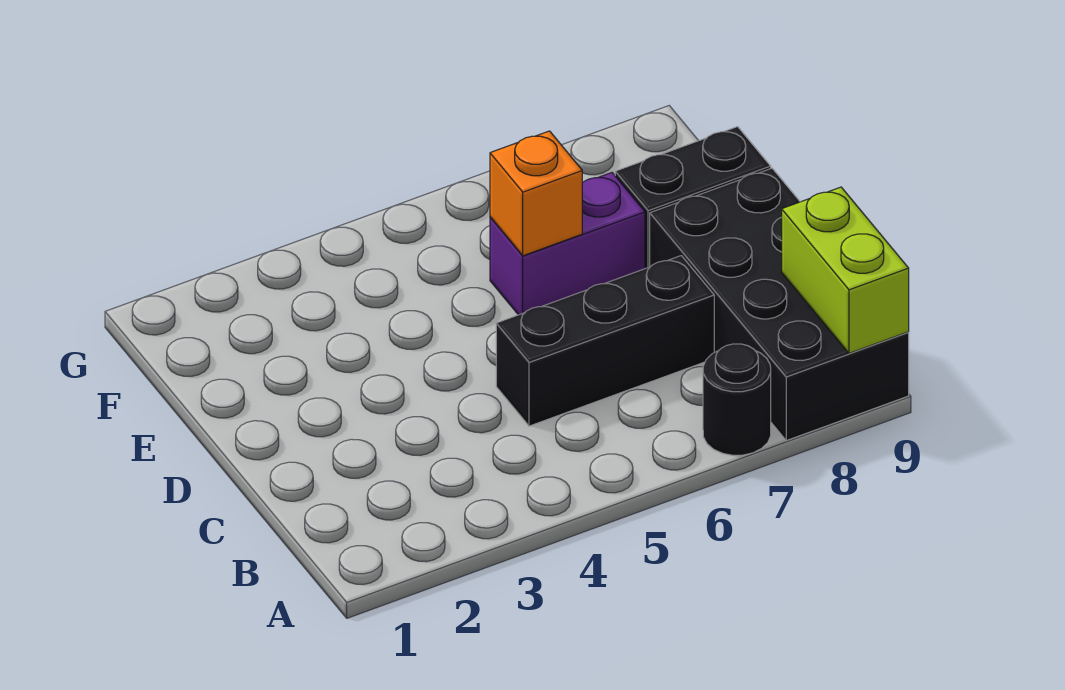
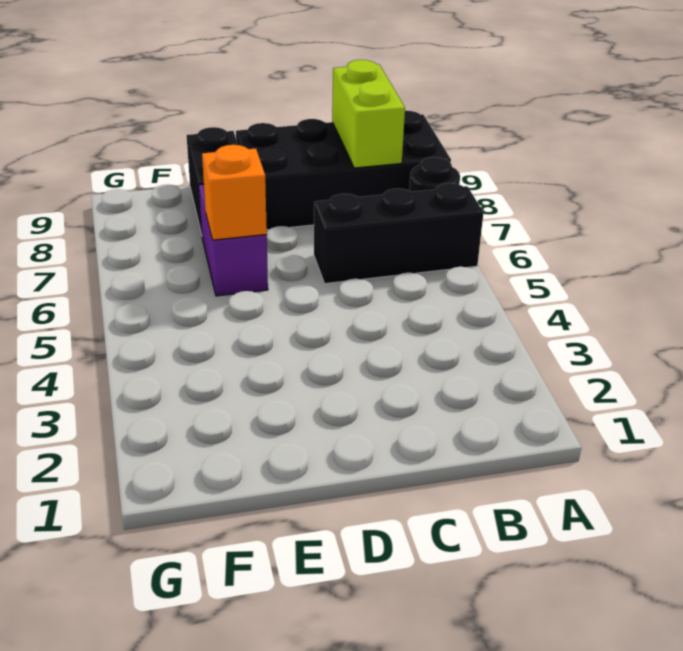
lime brick A9:B9 level 2 -> lime brick B8:B9 level 2
black brick C5:C7 level 1 -> black brick A6:C6 level 1

